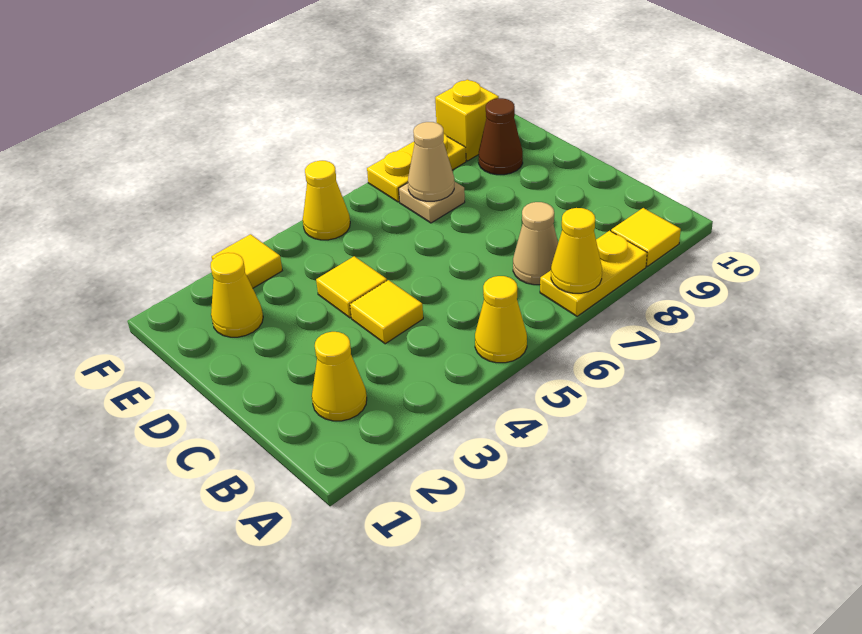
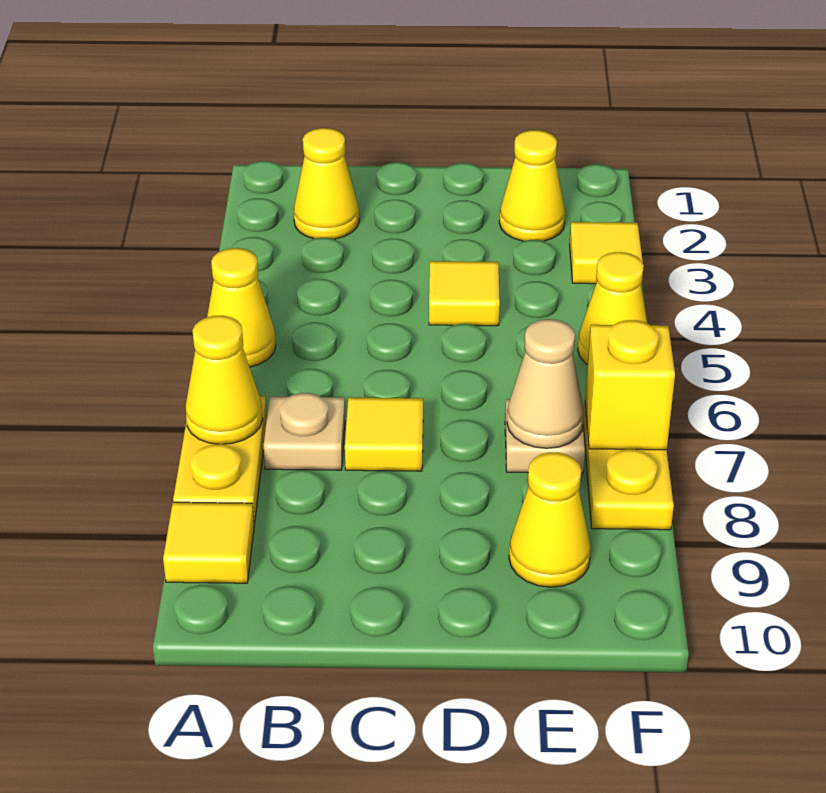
tan cone B7 level 1 -> tan plate B7 level 1
yellow tile C4 level 1 -> yellow tile C7 level 1
brown cone E9 level 1 -> yellow cone E9 level 1
yellow brick F9 level 1 -> yellow brick F7 level 2

